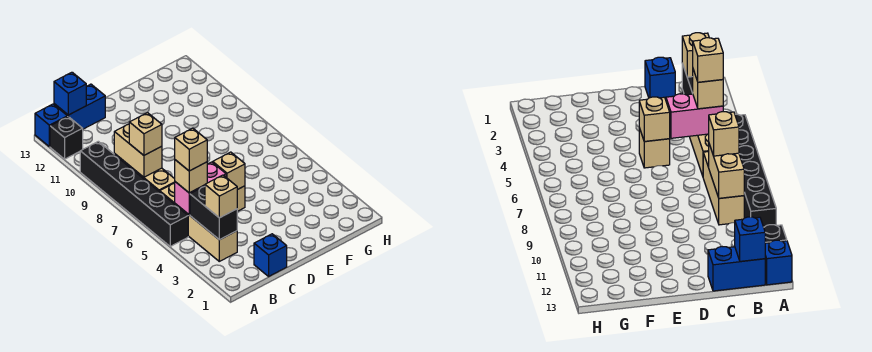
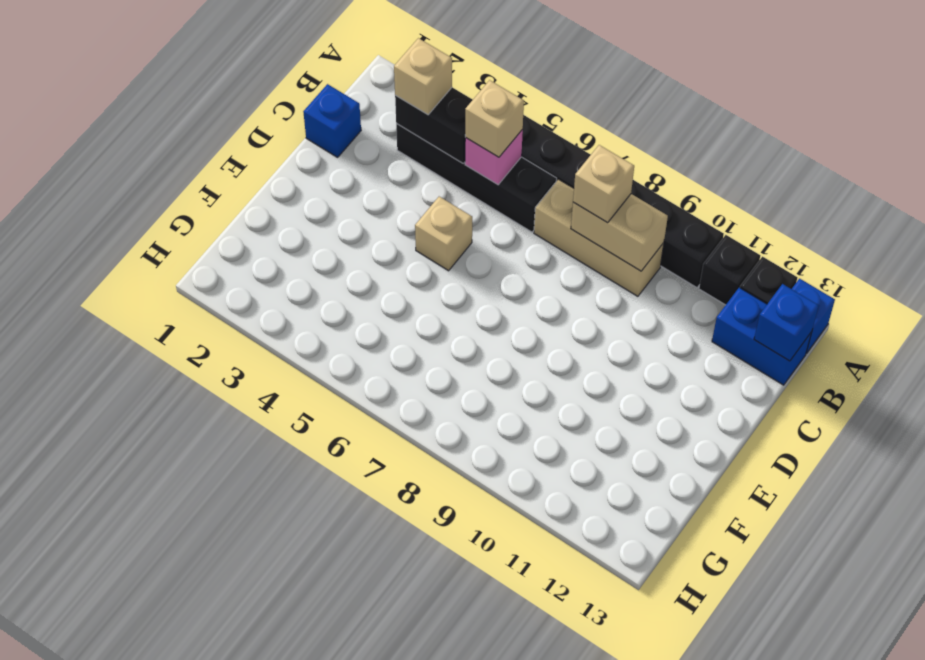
none -> black brick A11 level 1
tan brick B3:B6 level 1 -> black brick B3:B6 level 1
pink brick B5:C5 level 2 -> pink brick B5 level 2
tan brick B5 level 4 -> none
blue brick B13:C13 level 1 -> blue brick B12:B13 level 1
tan brick D5 level 2 -> none

